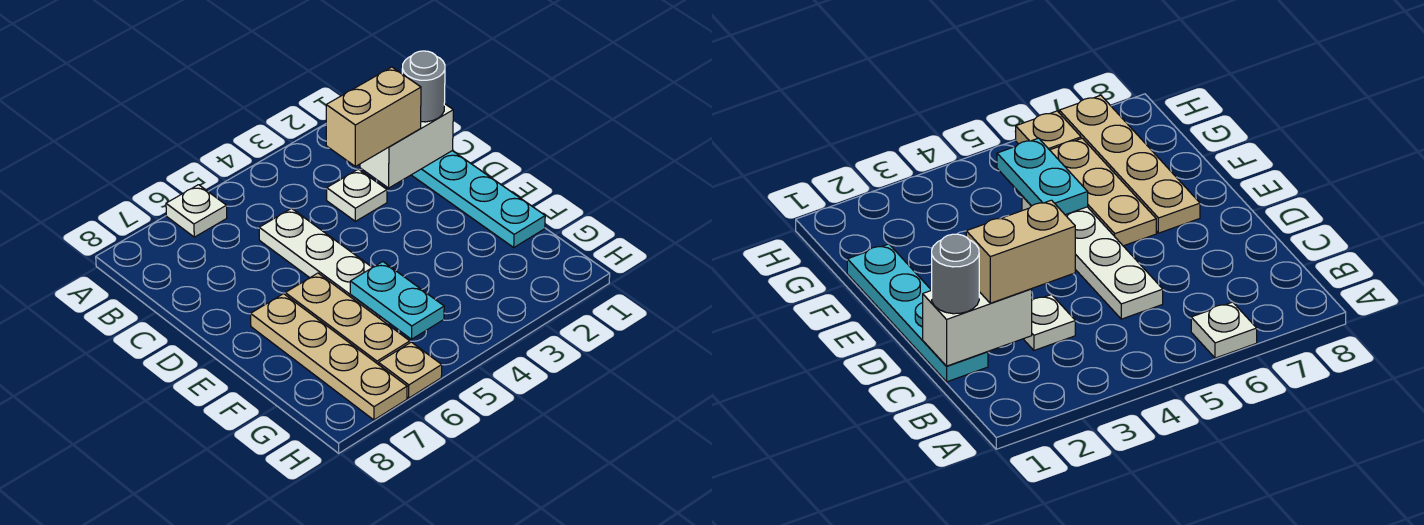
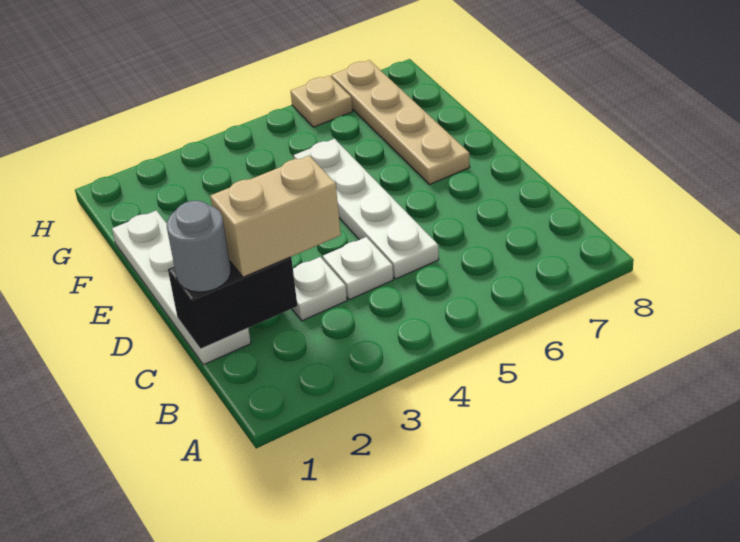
white plate A6 level 1 -> white plate C4 level 1
cyan plate C1:F1 level 1 -> white plate C1:F1 level 1
white brick C1:C2 level 2 -> black brick C1:C2 level 2
tan plate E6:G6 level 1 -> none
cyan plate F5:G5 level 2 -> none

